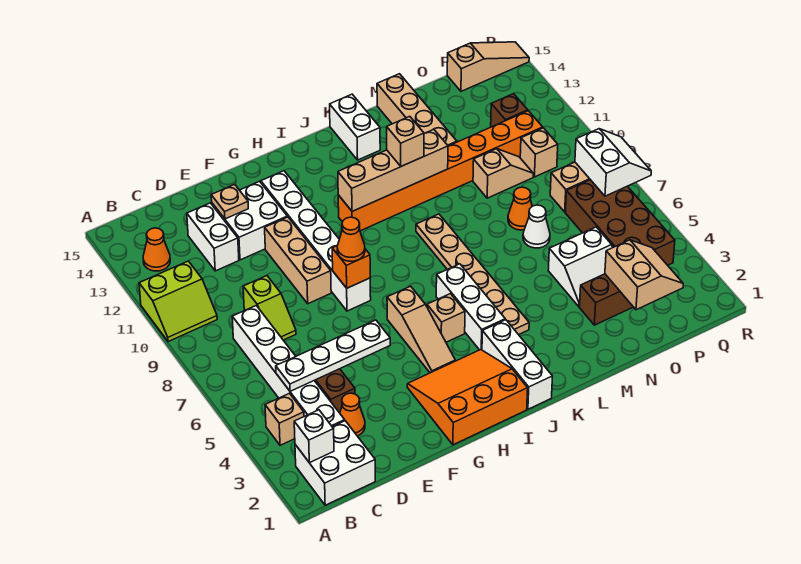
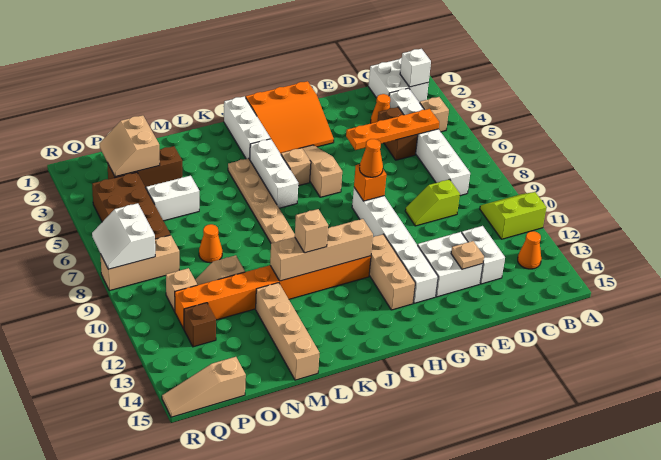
white plate C5:F5 level 2 -> orange plate C5:F5 level 2
lime slope D8:D9 level 1 top 9 -> lime slope D9:E9 level 1 top D
tan brick F9:F11 level 1 -> tan brick H11:H13 level 1
white brick K14:K15 level 1 -> none
white cone N7 level 1 -> none

